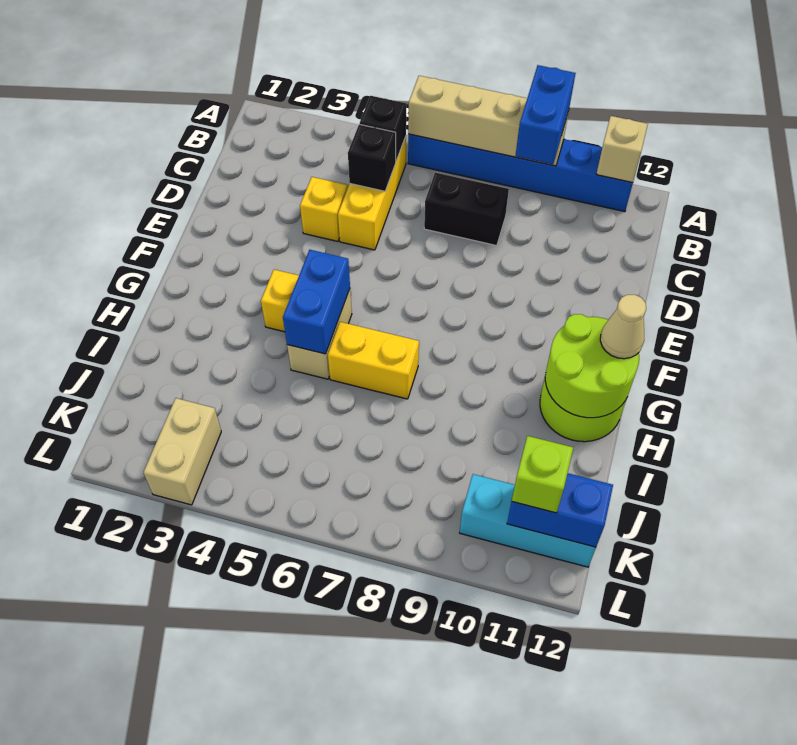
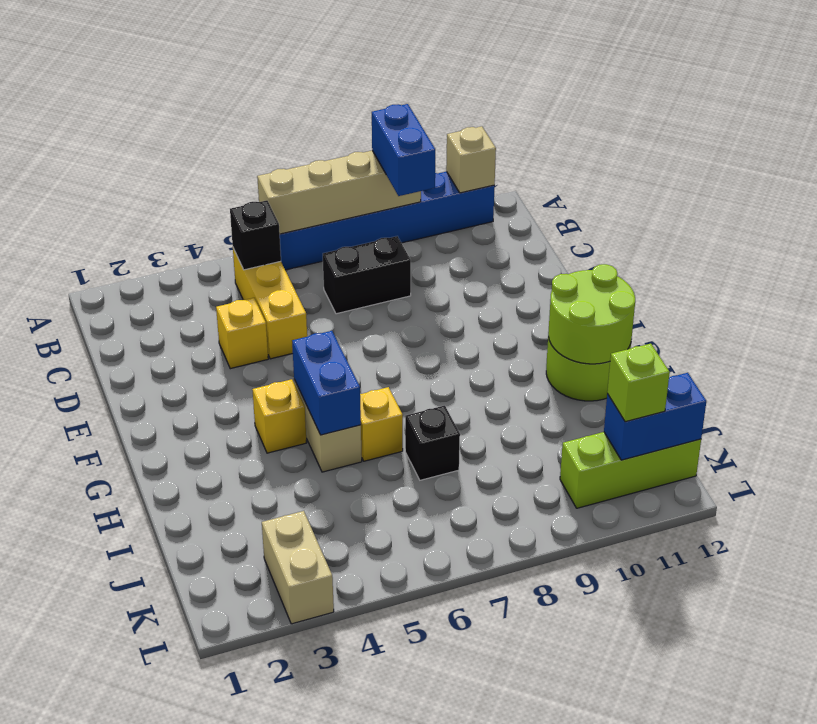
black brick C5 level 2 -> black brick I7 level 1
tan cone G12 level 3 -> none
yellow brick H6:H7 level 1 -> yellow brick H6 level 1
cyan brick K10:K12 level 1 -> lime brick K10:K12 level 1

